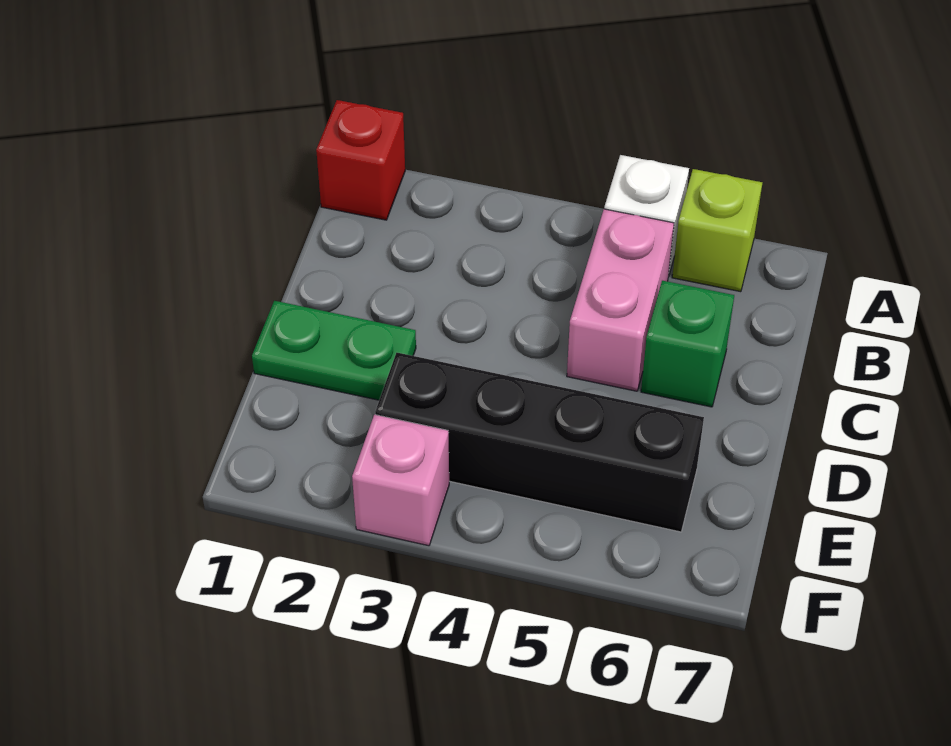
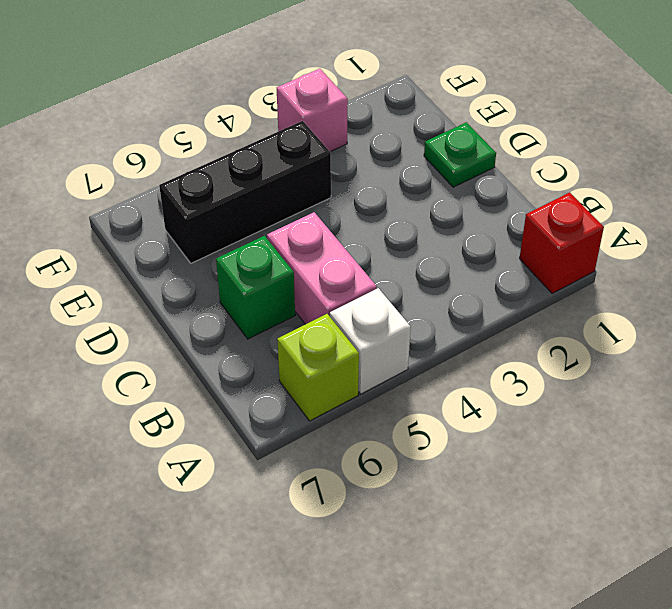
green plate D1:D2 level 1 -> green plate D1 level 1
black brick E3:E6 level 1 -> black brick E4:E6 level 1

